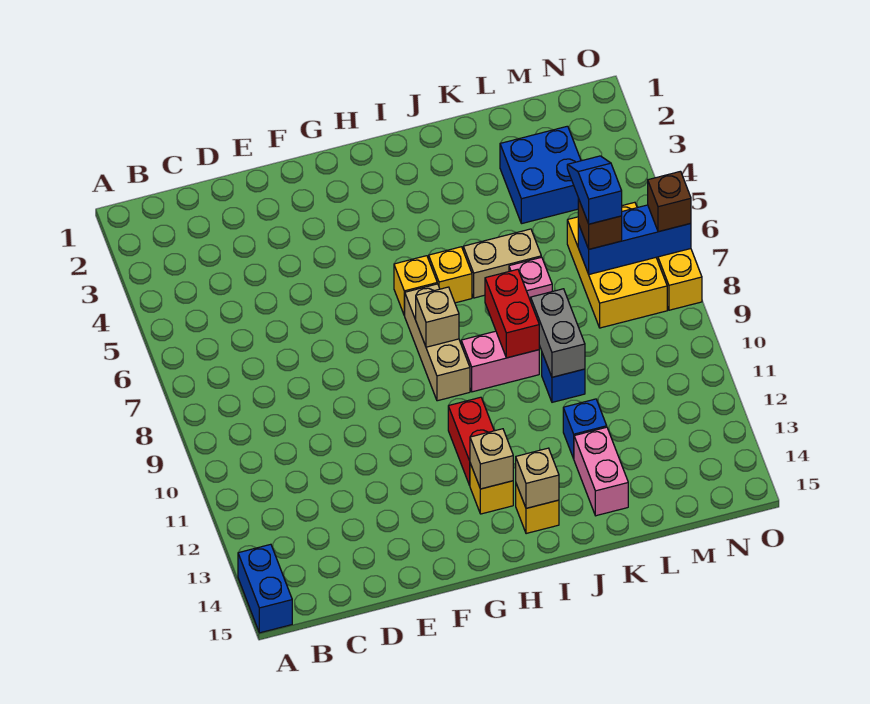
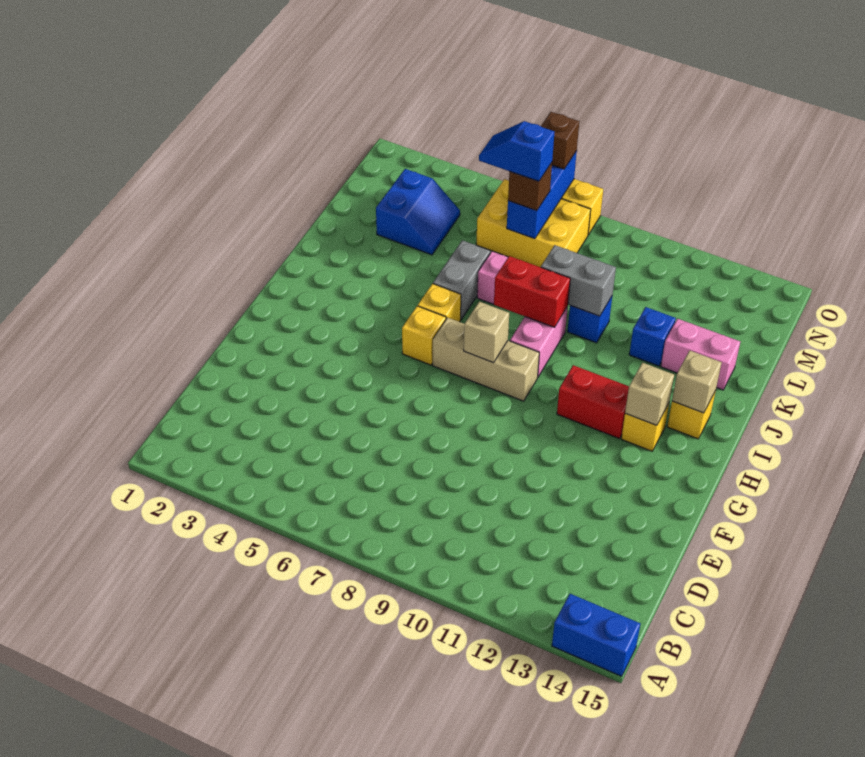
tan brick J6:K6 level 1 -> grey brick J6:K6 level 1
blue brick L3:M4 level 1 -> blue slope L3:M4 level 1 top 3

